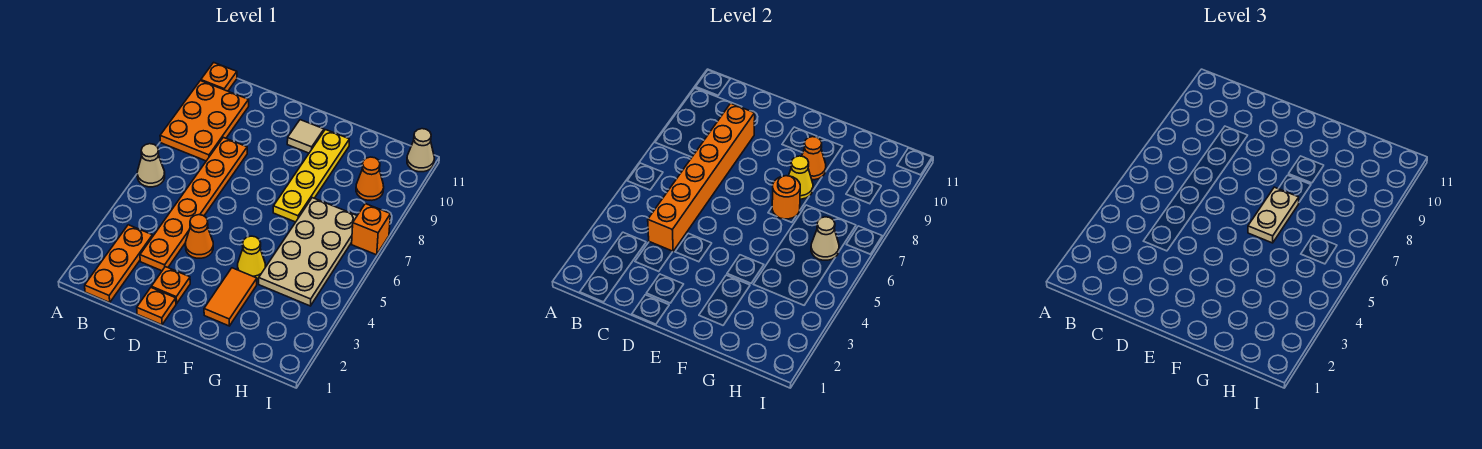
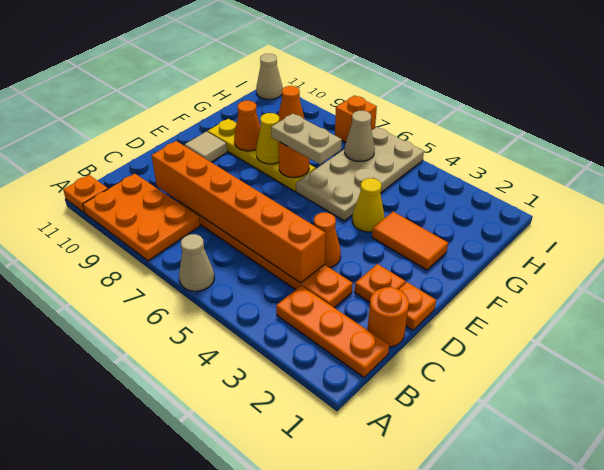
none -> orange round brick C1 level 1
tan plate G4:H7 level 1 -> tan plate F5:I6 level 1

